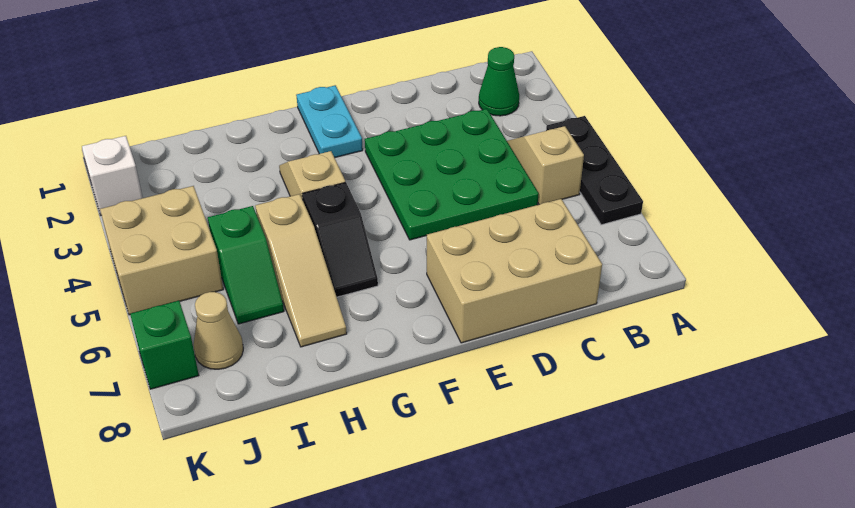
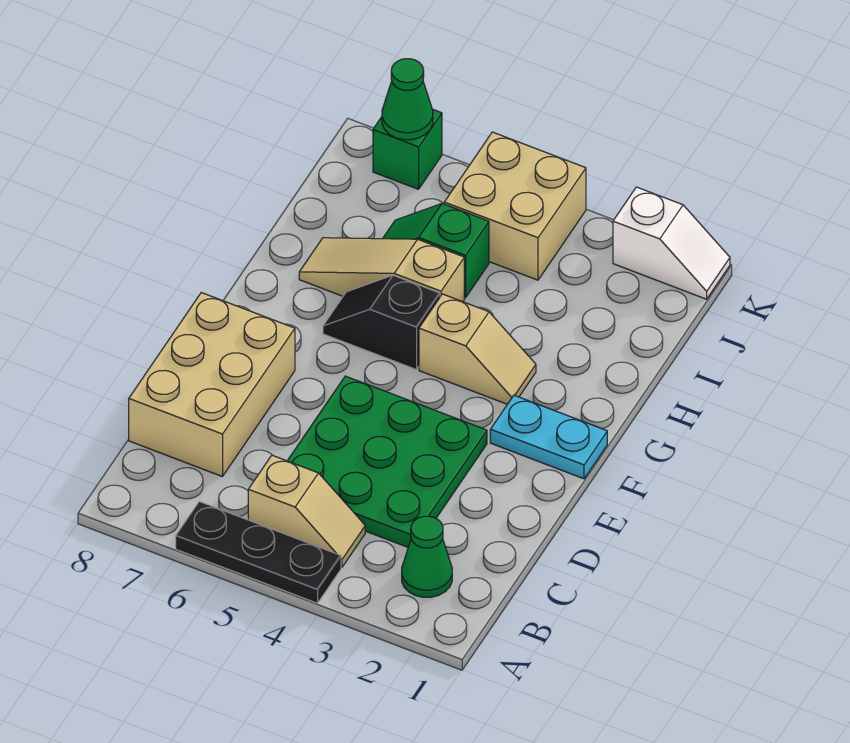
tan cone J7 level 1 -> none
none -> green cone K7 level 2

